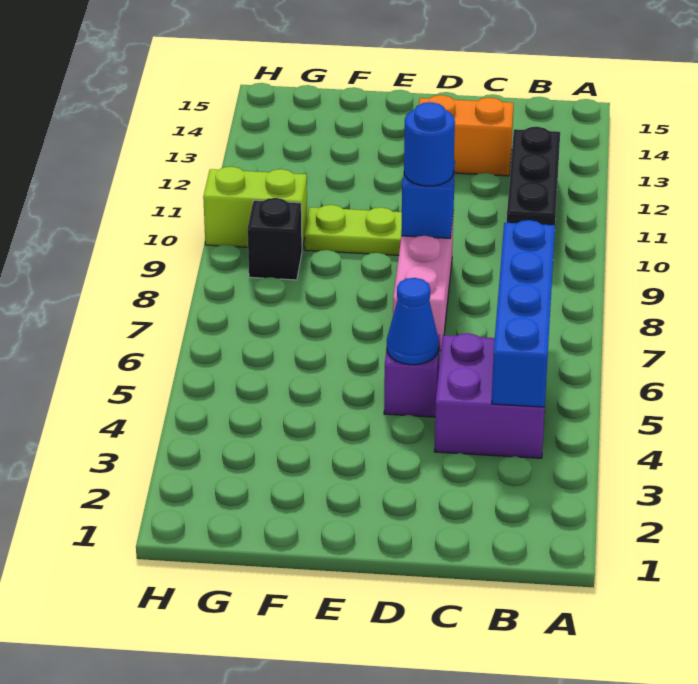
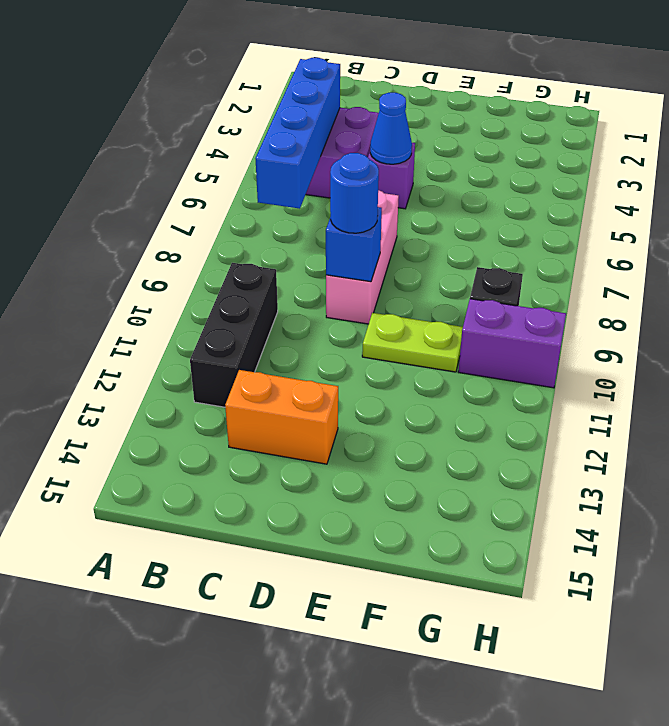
lime brick G10:H10 level 1 -> purple brick G10:H10 level 1

